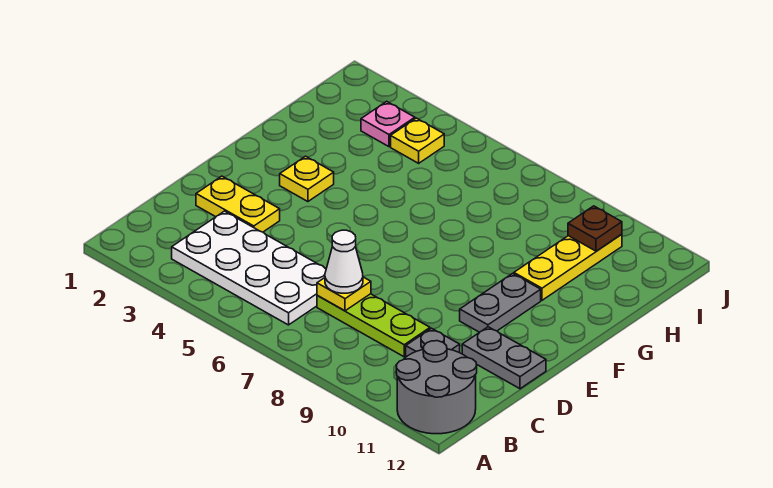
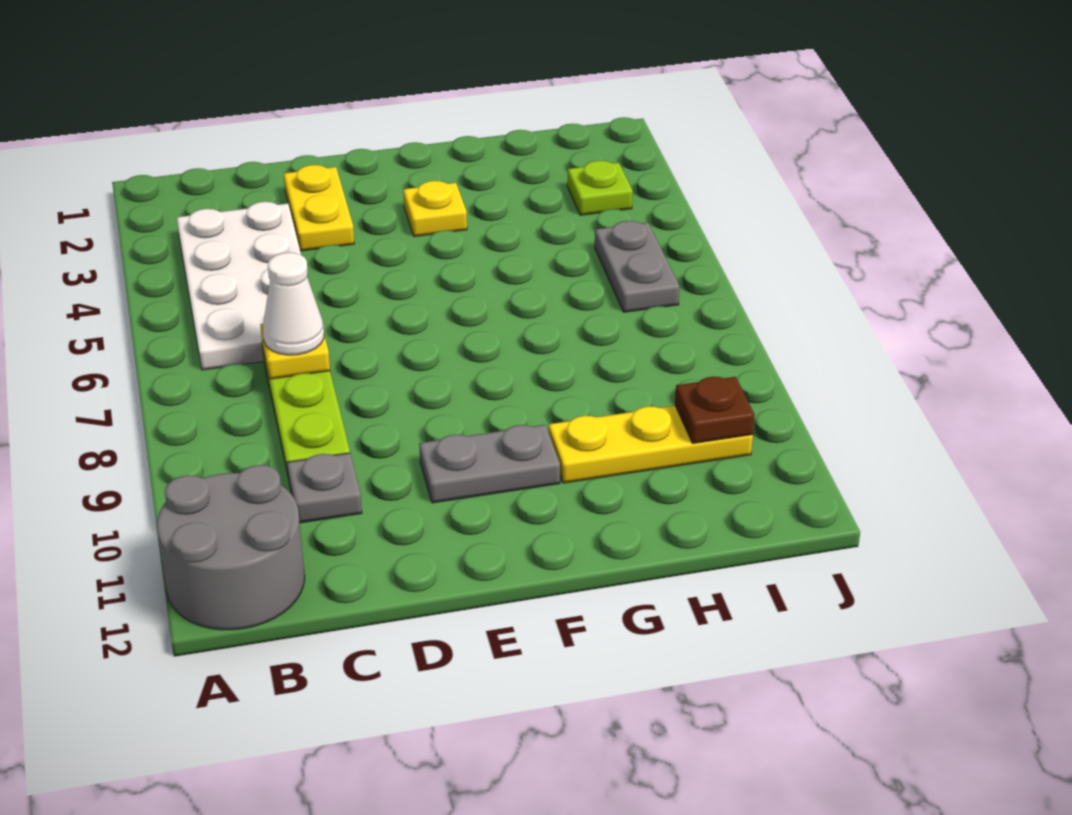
grey plate D11:D12 level 1 -> grey plate I5:I6 level 1
pink plate I3 level 1 -> lime plate I3 level 1
yellow plate I4 level 1 -> none

